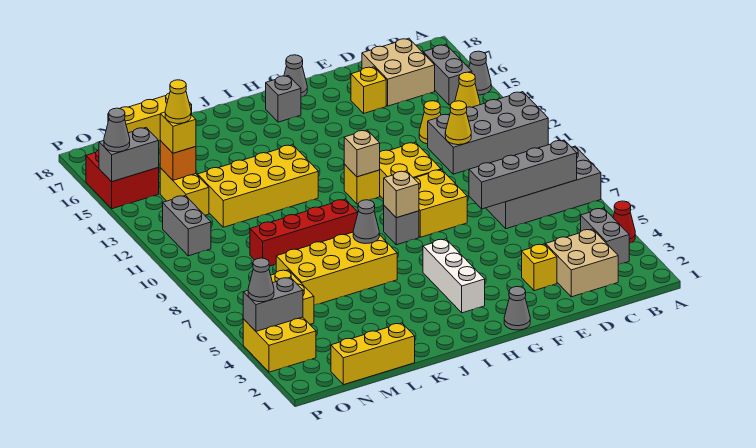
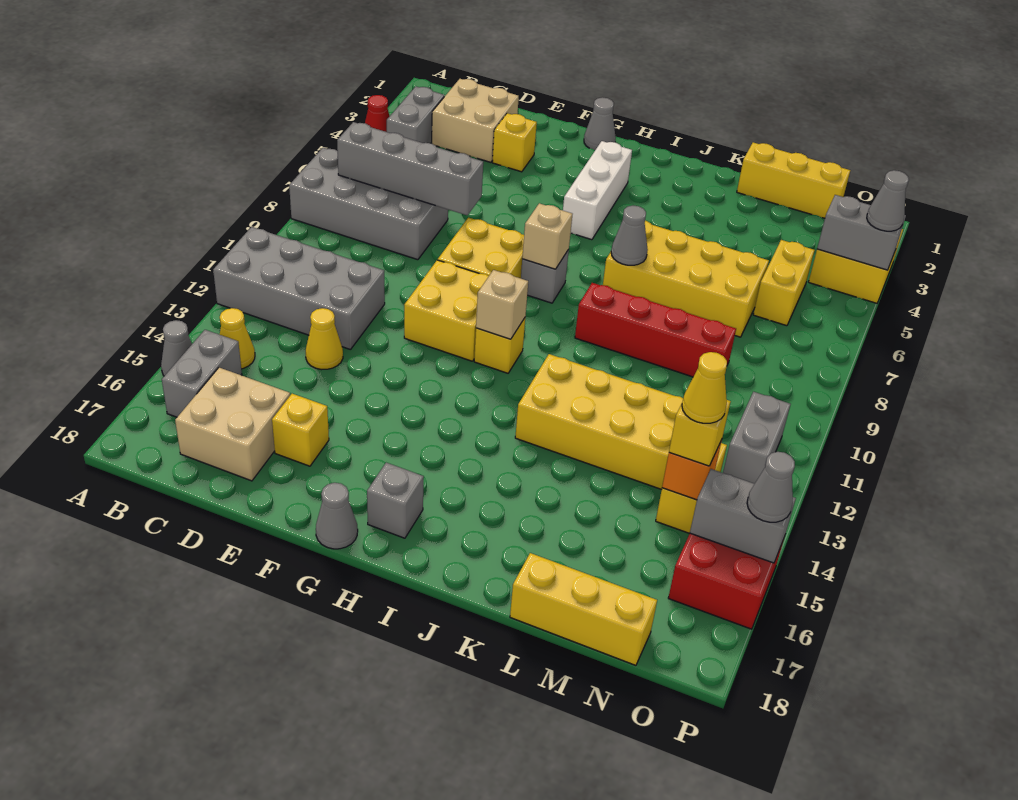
yellow cone D11 level 2 -> none

